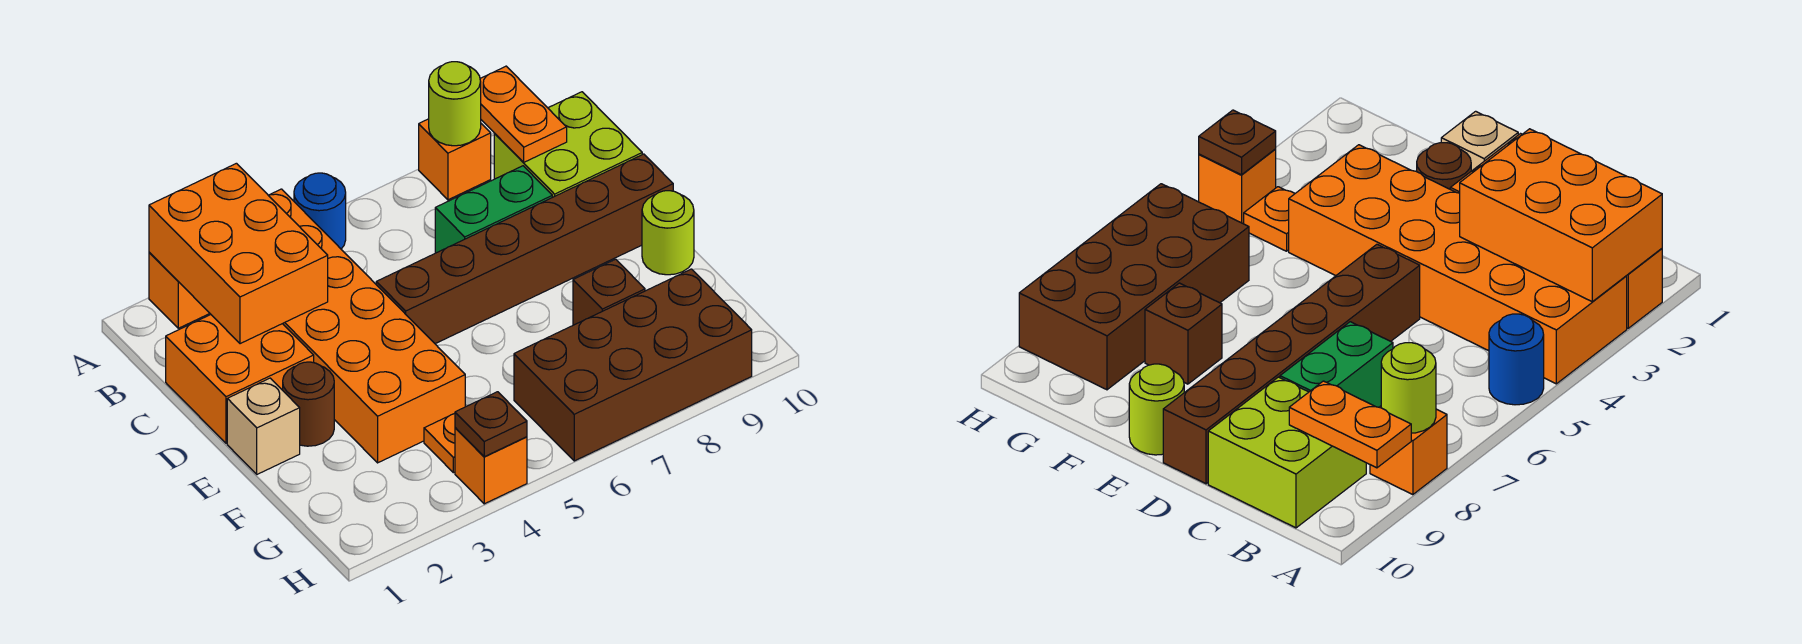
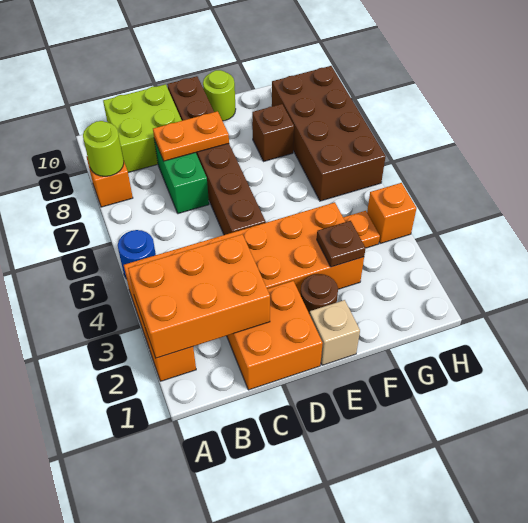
orange plate A9:B9 level 2 -> orange plate C8:D8 level 2
brown plate H4 level 2 -> brown plate F3 level 2

